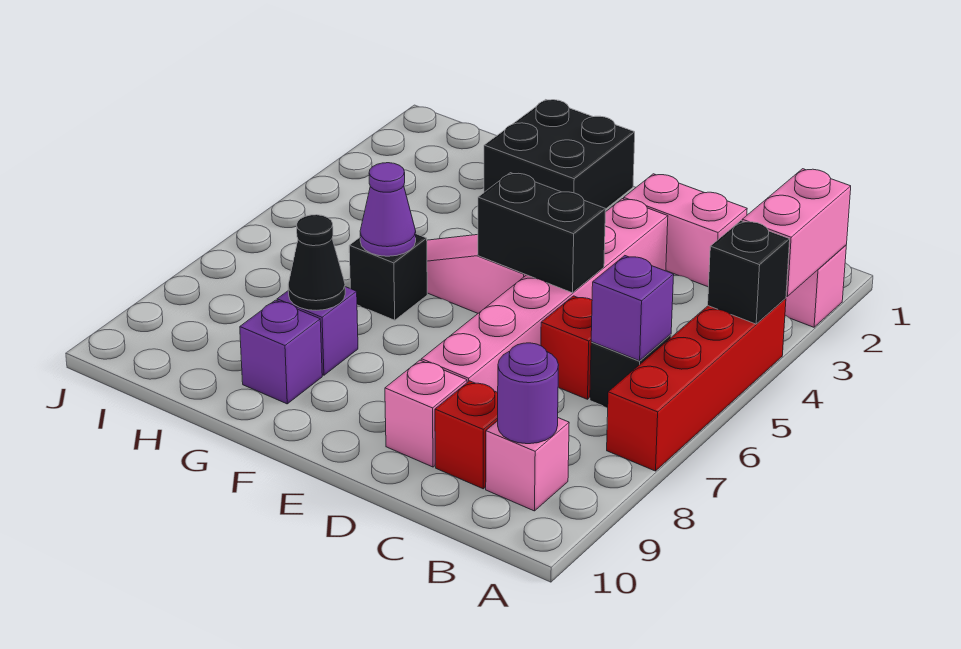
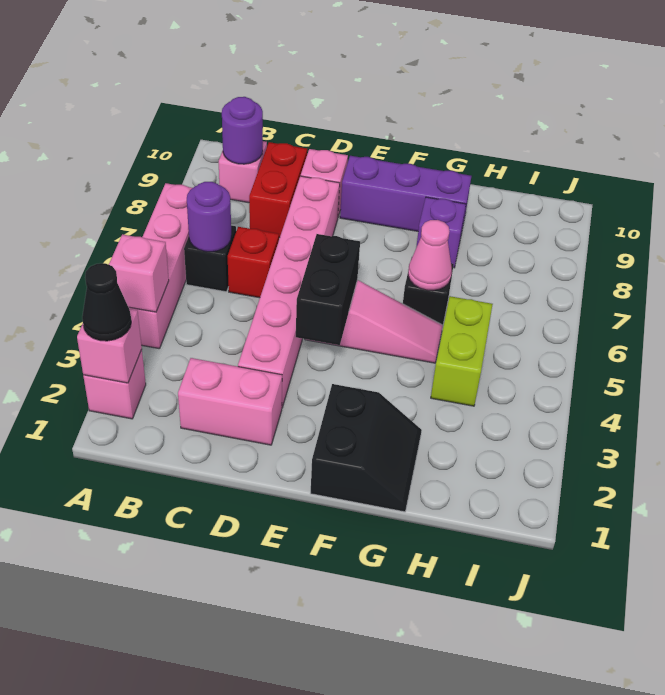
pink brick A2:A3 level 2 -> pink brick A2 level 2
red brick A4:A7 level 1 -> pink brick A4:A7 level 1
black brick A4 level 2 -> pink brick A4 level 2
purple brick B6 level 2 -> purple round brick B6 level 2
red brick C9 level 1 -> red brick C8:C9 level 1
black brick D5:E5 level 2 -> black brick E4:E5 level 2
black brick F1:G2 level 1 -> black slope F1:G2 level 1 top F
purple cone G6 level 2 -> pink cone G6 level 2
black cone G8 level 2 -> black cone A2 level 3
purple brick G9 level 1 -> purple brick E9:G9 level 1
none -> lime brick H4:H5 level 1

